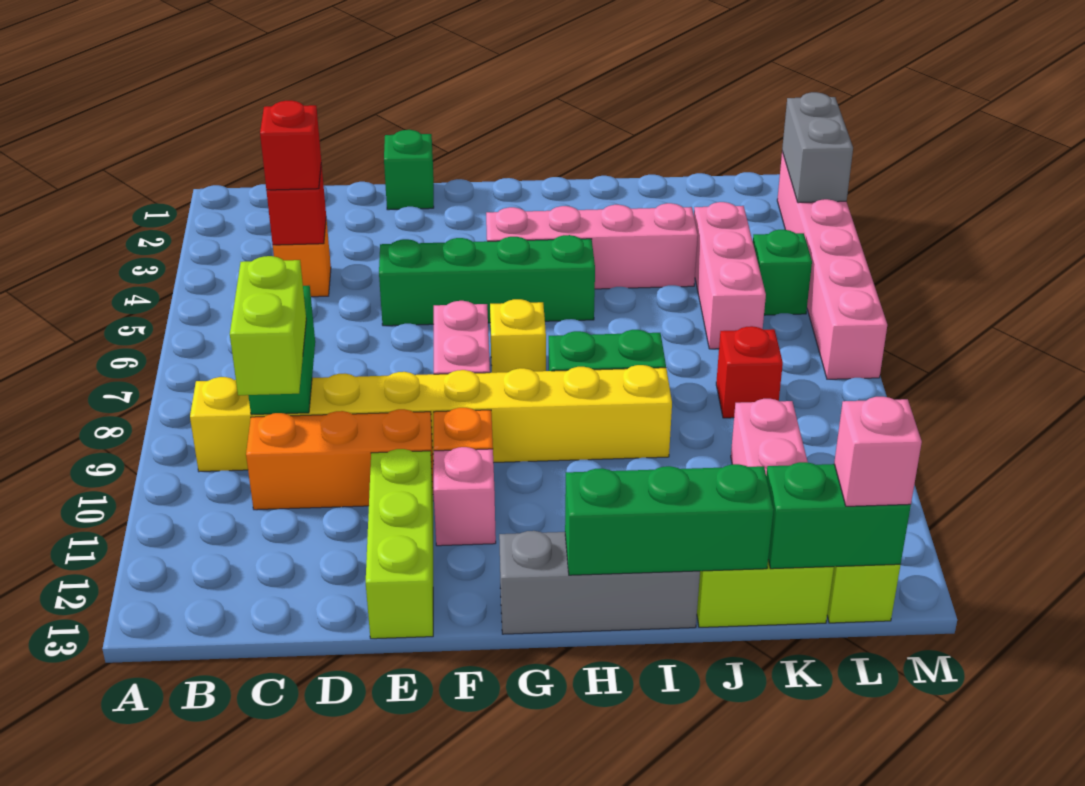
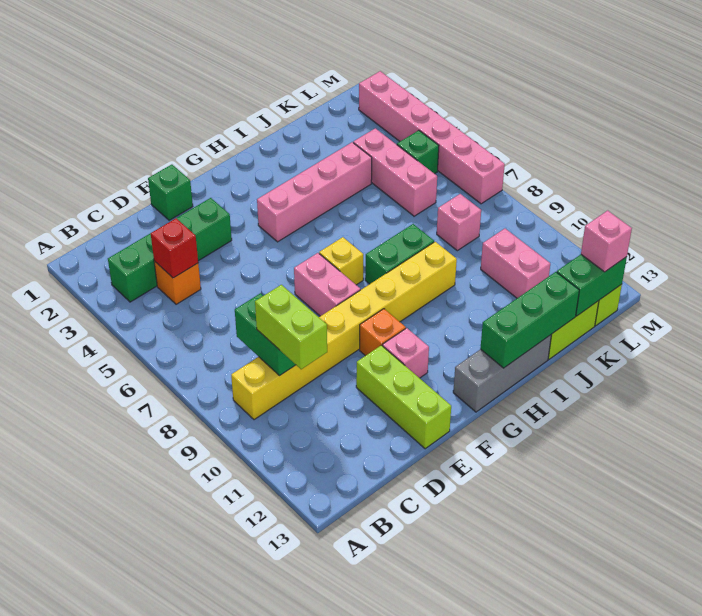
red brick C4 level 3 -> none
orange brick C10:E10 level 1 -> none
green brick E5:H5 level 1 -> green brick B3:E3 level 1
red brick K8 level 1 -> pink brick K8 level 1
grey brick M2:M3 level 2 -> none

